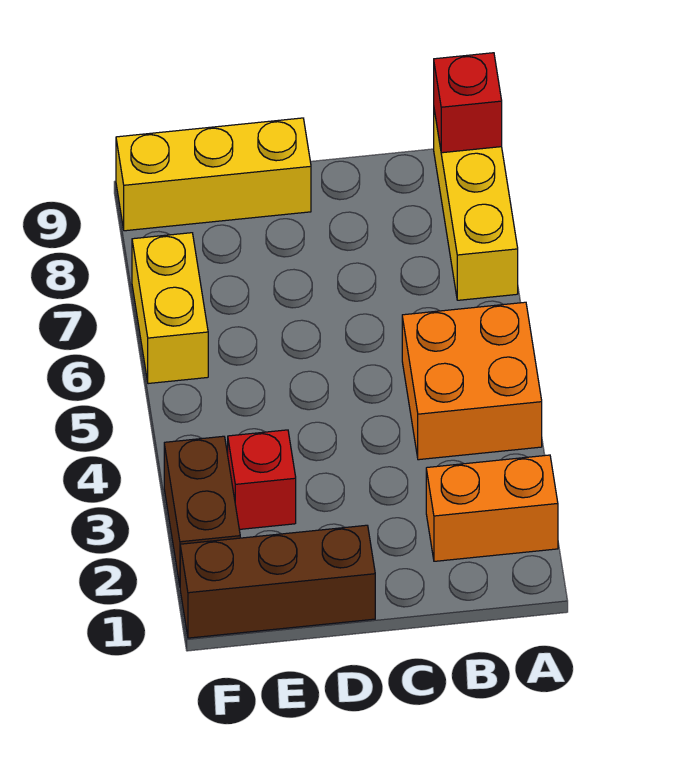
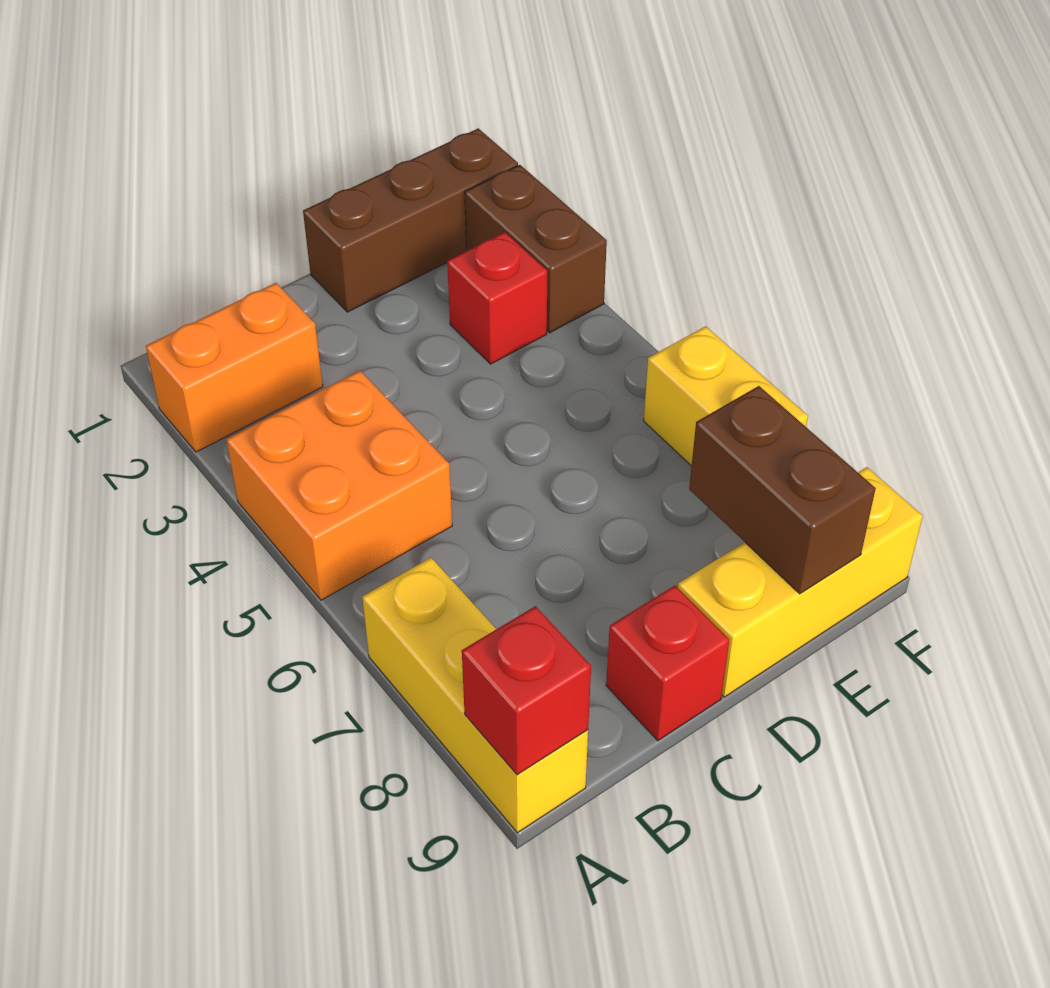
none -> red brick C9 level 1
none -> brown brick E8:E9 level 2

